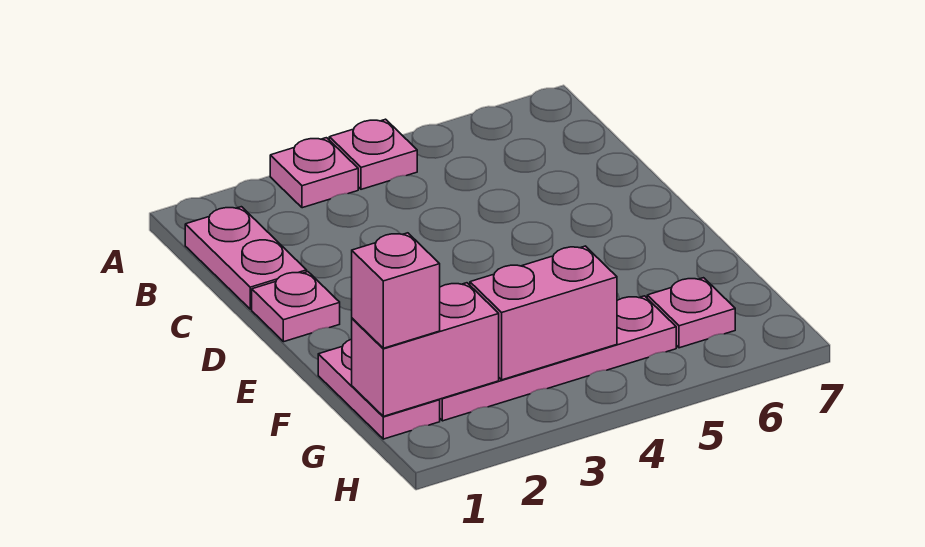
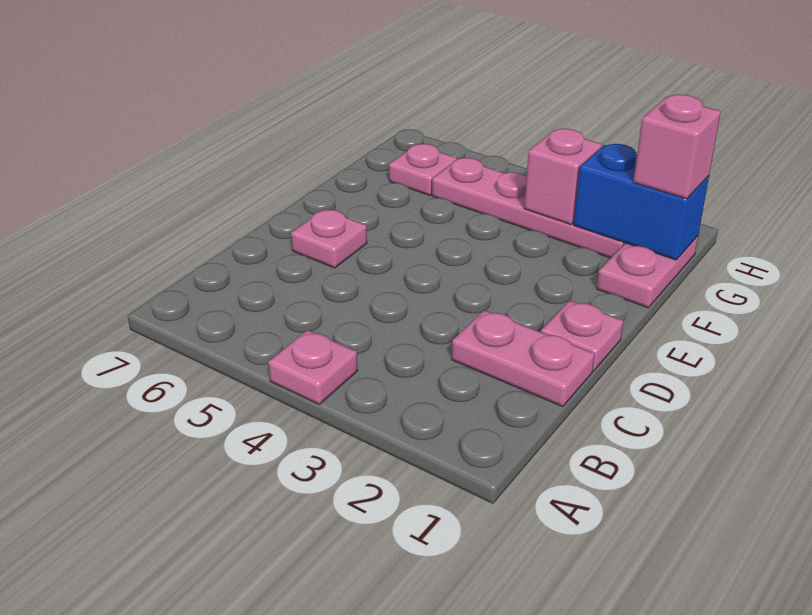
pink plate A3 level 1 -> pink plate D6 level 1
pink plate B1:C1 level 1 -> pink plate C1:C2 level 1
pink brick G1:G2 level 2 -> blue brick G1:G2 level 2
pink brick G3:G4 level 2 -> pink brick G3 level 2

